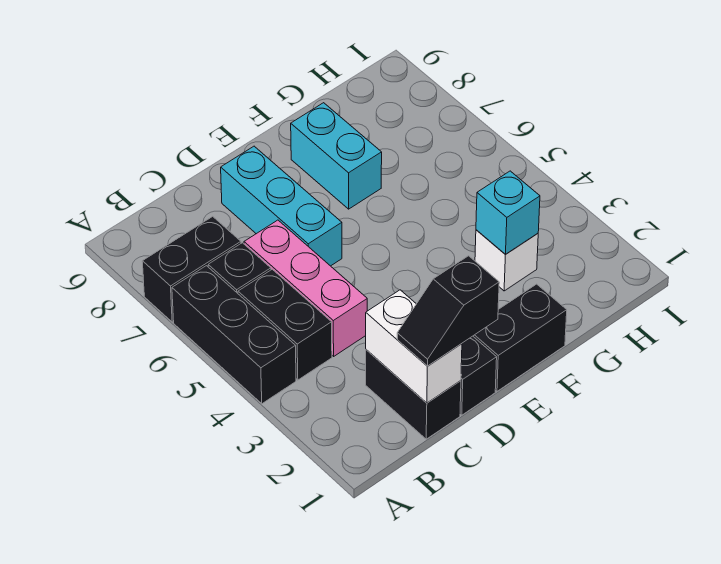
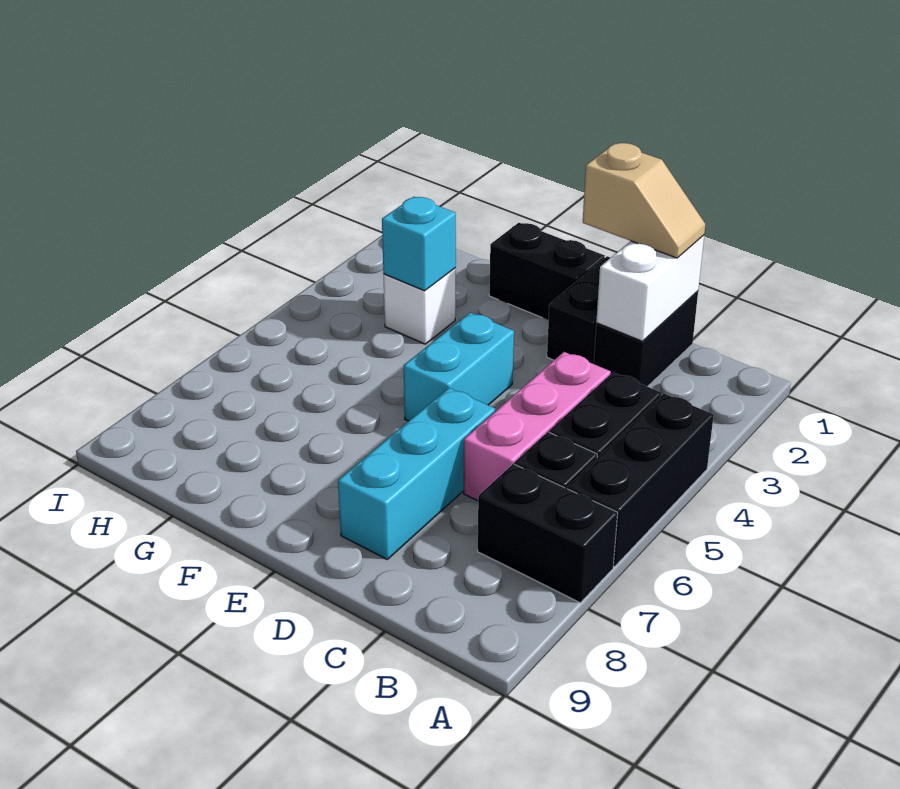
black slope C1:D1 level 3 top D -> tan slope C1:D1 level 3 top D
cyan brick F7:F8 level 1 -> cyan brick E4:E5 level 1

